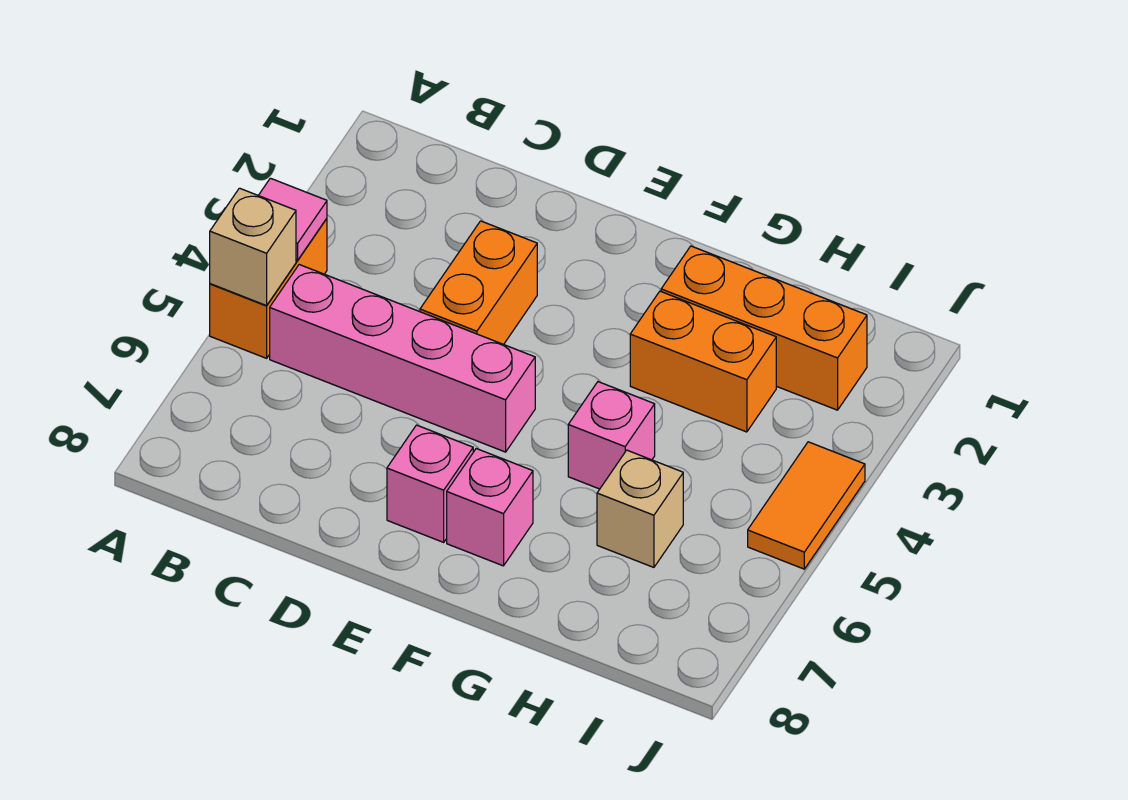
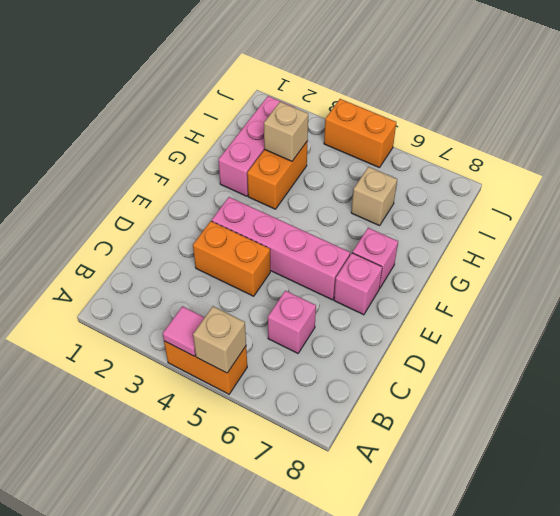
pink brick B5:E5 level 1 -> pink brick E3:E6 level 1
orange brick G2:I2 level 1 -> pink brick G2:I2 level 1
pink brick G5 level 1 -> pink brick C6 level 1
none -> tan brick H3 level 2
orange tile J4:J5 level 1 -> orange brick J4:J5 level 1

